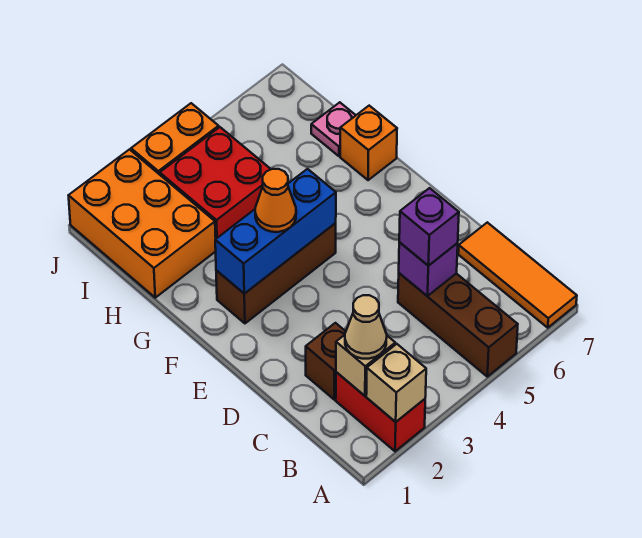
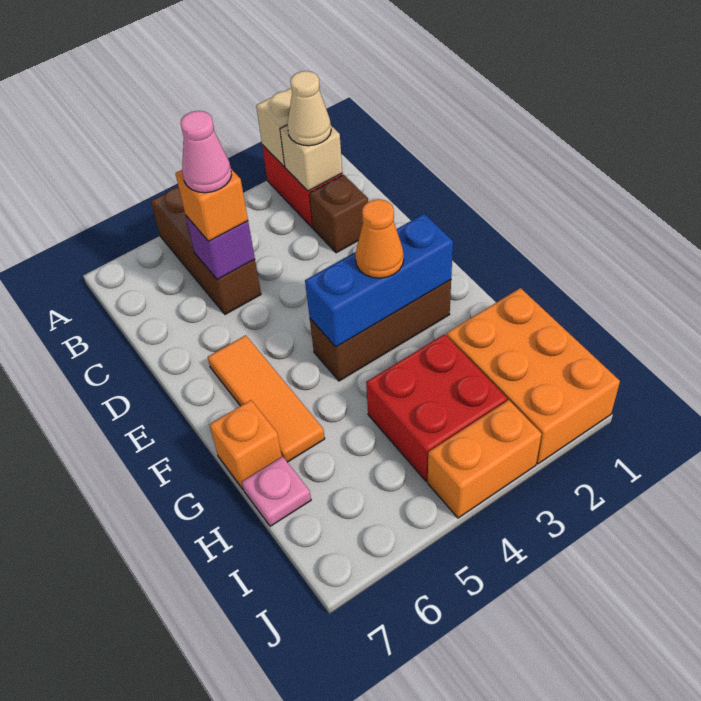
orange tile A7:C7 level 1 -> orange tile E6:G6 level 1
purple brick C5 level 3 -> orange brick C5 level 3
none -> pink cone C5 level 4

